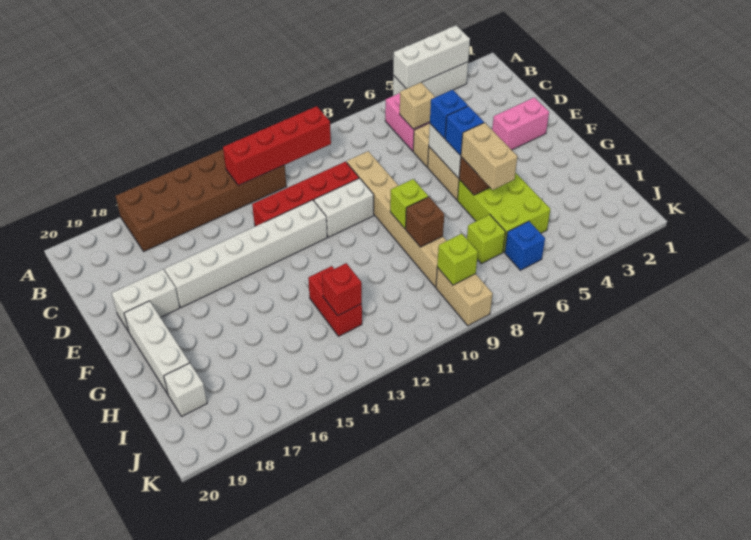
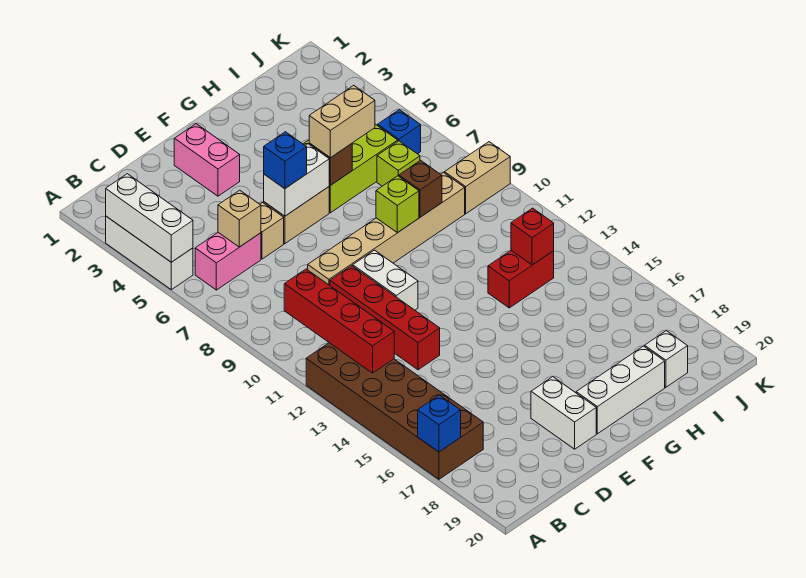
white brick E12:E17 level 1 -> none
blue brick F6 level 3 -> blue brick A17 level 2
lime brick J9 level 2 -> none

